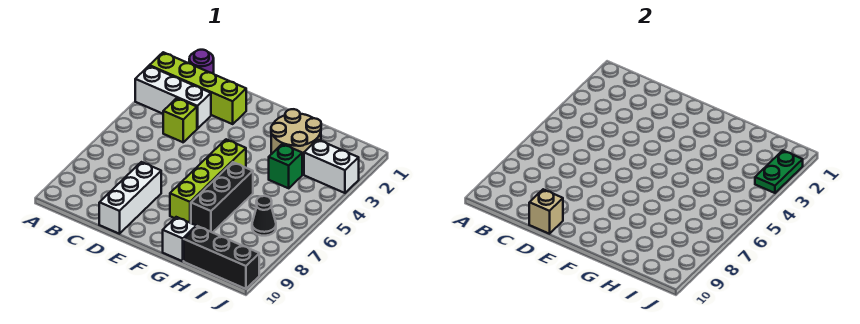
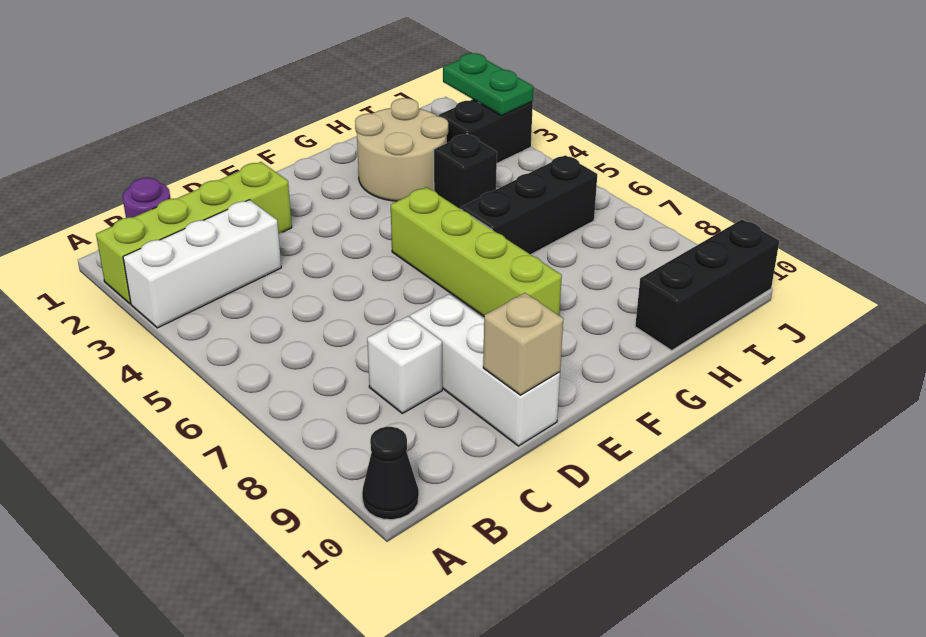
lime brick C4 level 1 -> none
black brick G6:G8 level 1 -> black brick G6:I6 level 1
white brick G10 level 1 -> white brick C8 level 1
green brick H4 level 1 -> black brick H4 level 1
white brick I3:J3 level 1 -> black brick I3:J3 level 1
black cone I7 level 1 -> black cone A10 level 1

